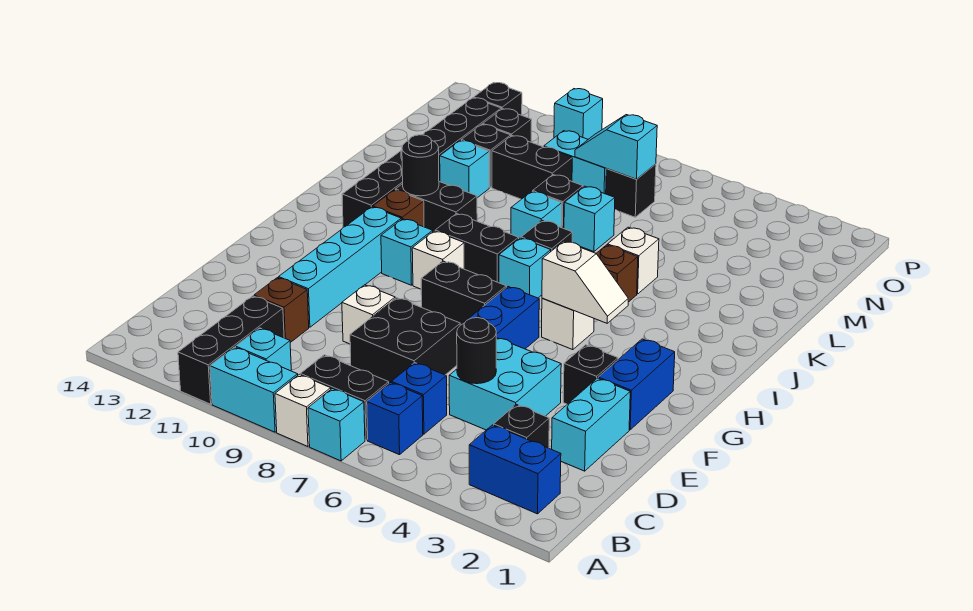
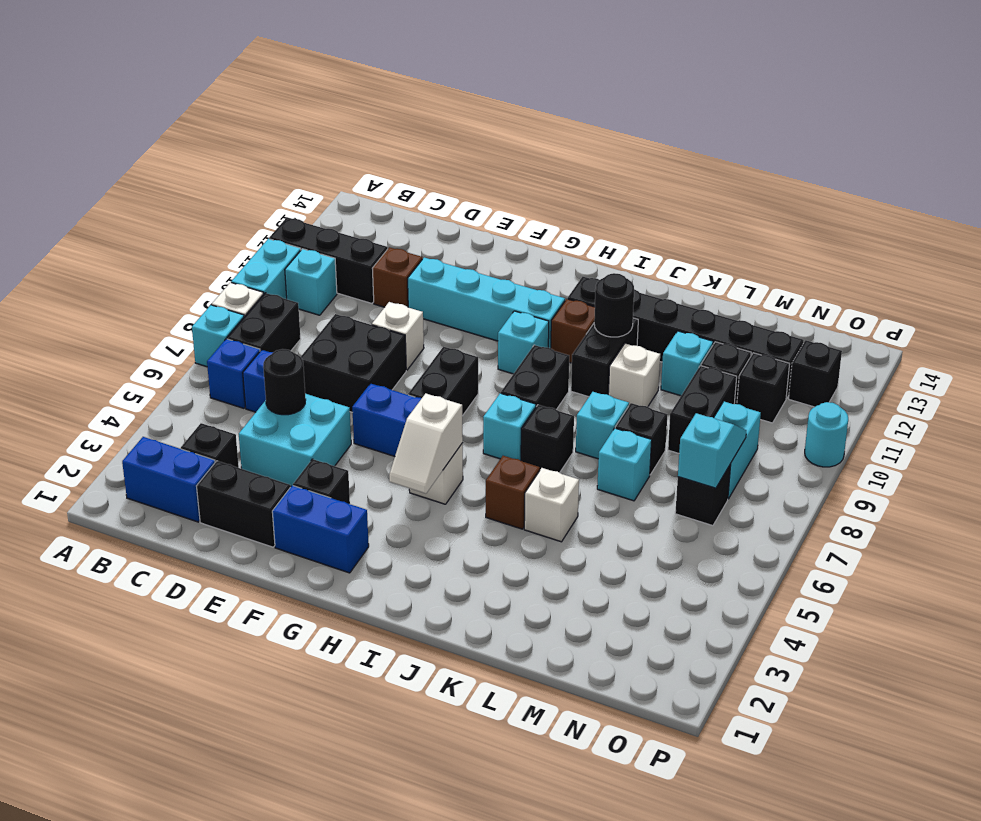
blue brick B2:B3 level 1 -> blue brick B2:C2 level 1
cyan brick D2:E2 level 1 -> black brick D2:E2 level 1
white brick H9 level 1 -> white brick K10 level 1
cyan brick P10 level 1 -> cyan round brick P10 level 1

